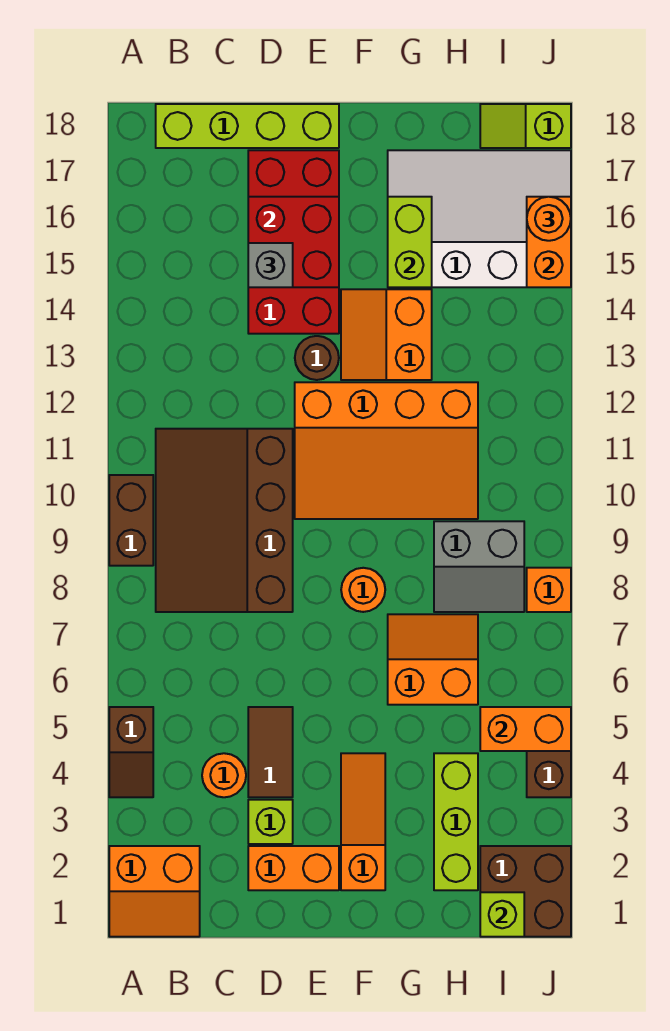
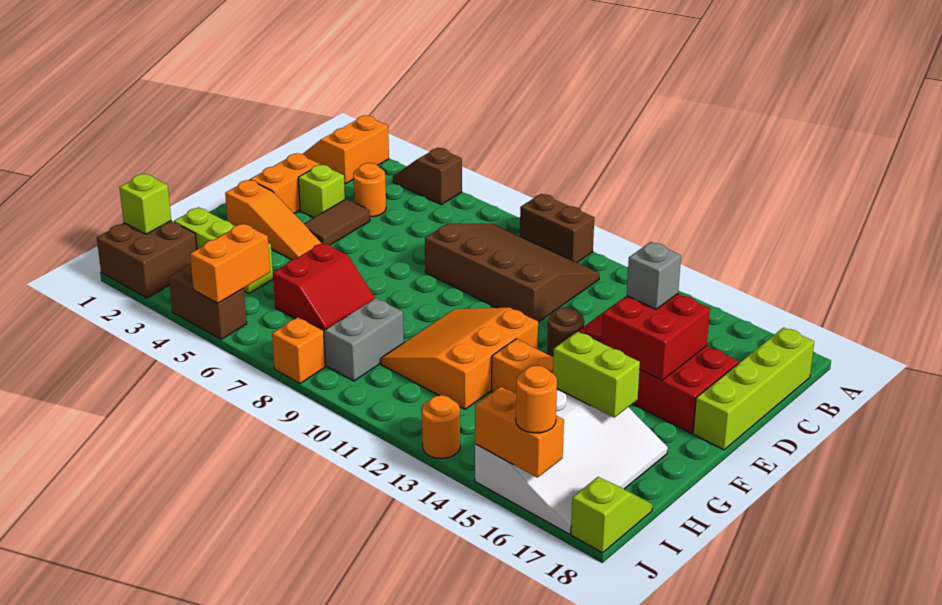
brown tile D4:D5 level 1 -> brown tile D4:E4 level 1
orange slope E10:H12 level 1 top 12 -> orange slope F10:H12 level 1 top 12
orange round brick F8 level 1 -> orange round brick J13 level 1
orange slope G6:H7 level 1 top 6 -> red slope G6:H7 level 1 top 6

